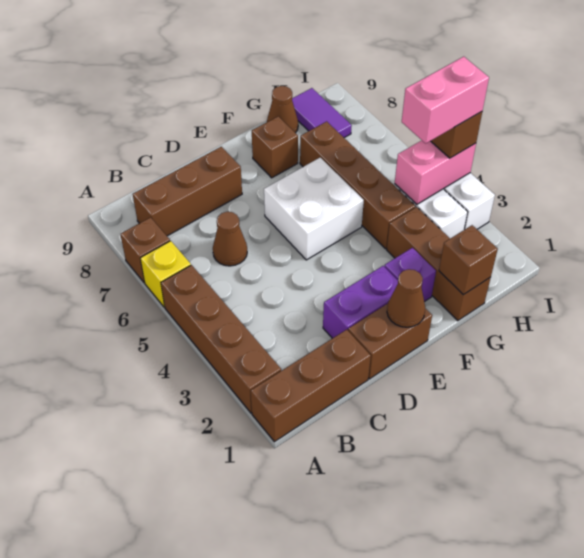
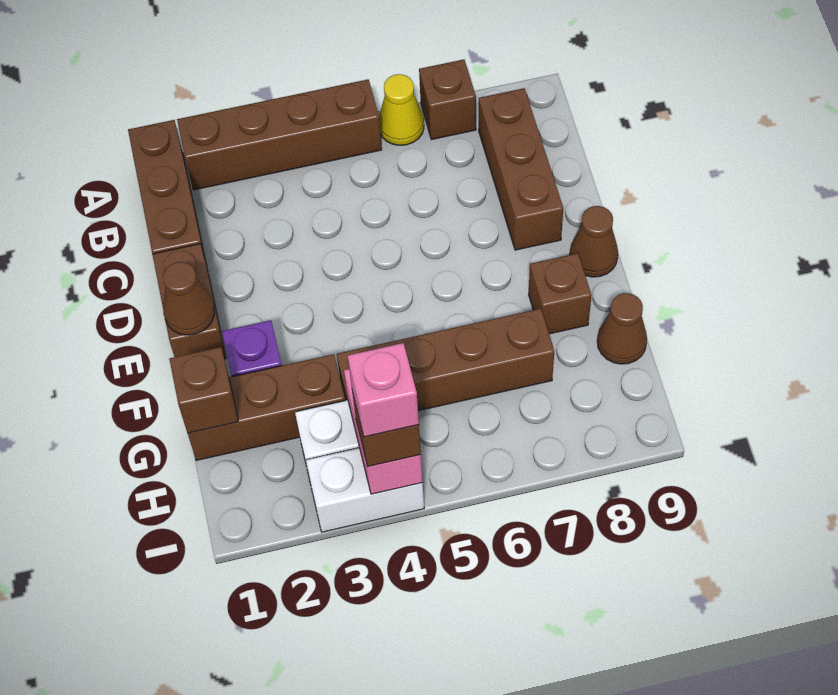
yellow brick A6 level 1 -> yellow cone A6 level 1
brown cone C6 level 1 -> brown cone E9 level 1
purple brick D2:E2 level 1 -> none
white brick E5:F6 level 1 -> none
pink brick H4:I4 level 4 -> pink brick I4 level 4
purple tile H8:H9 level 1 -> none

